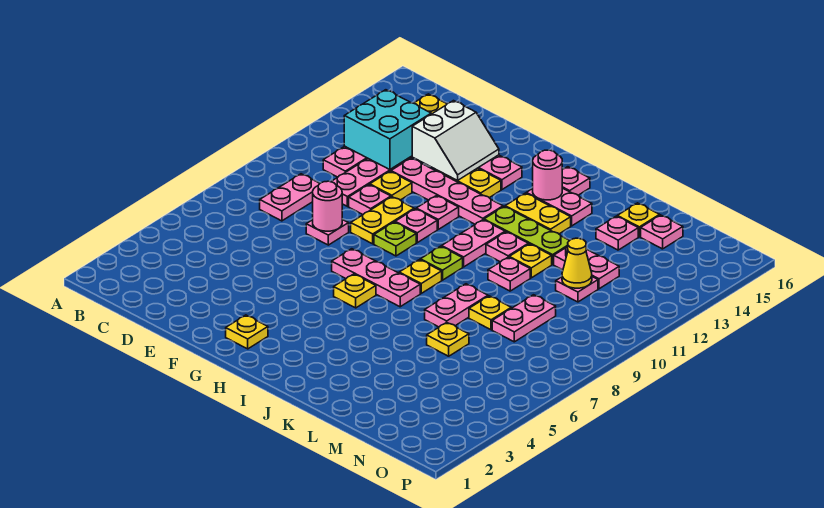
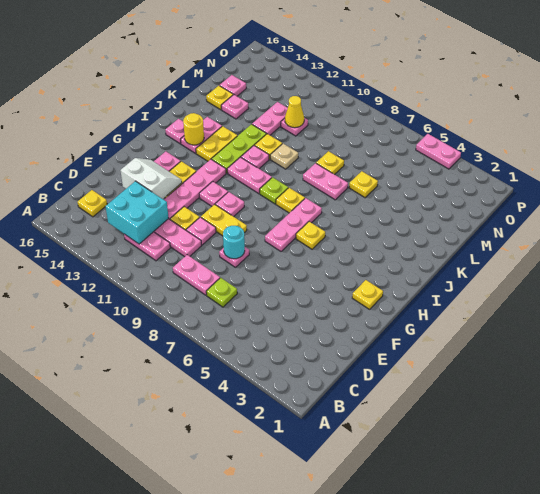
pink round brick E8 level 2 -> cyan round brick E8 level 2
lime plate G9 level 1 -> lime plate C7 level 1
pink round brick I14 level 2 -> yellow round brick I14 level 2
pink plate K10 level 1 -> tan plate K10 level 1
pink plate M8:M9 level 1 -> pink plate P4:P5 level 1

